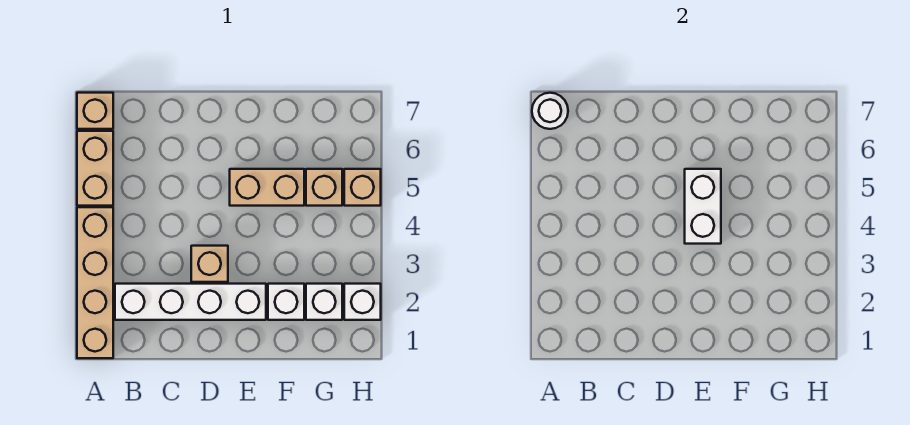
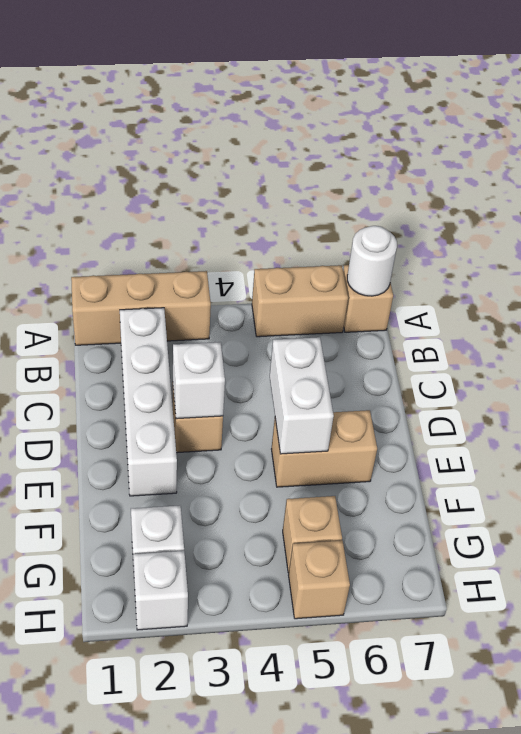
tan brick A1:A4 level 1 -> tan brick A1:A3 level 1
white brick E4:E5 level 2 -> white brick D5:E5 level 2
tan brick E5:F5 level 1 -> tan brick E5:E6 level 1
white brick F2 level 1 -> white brick D3 level 2

